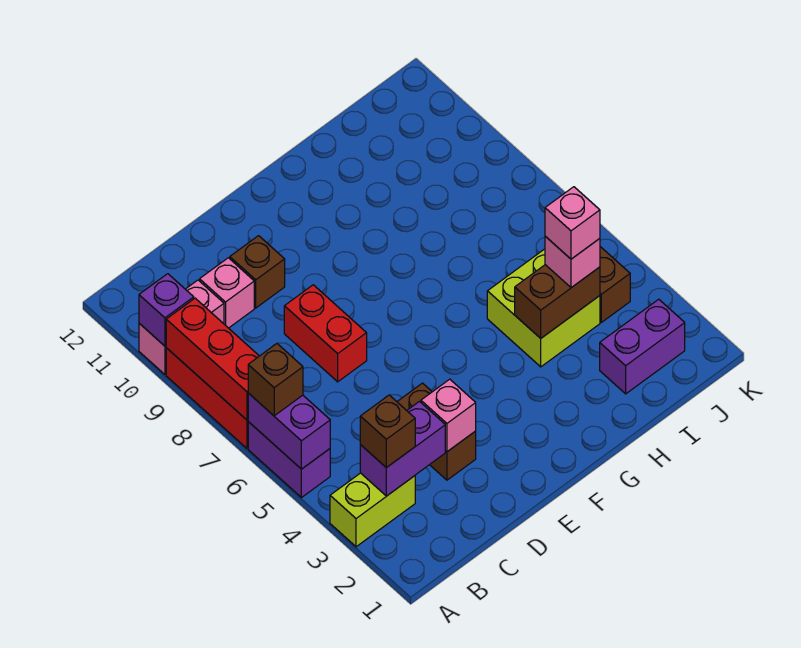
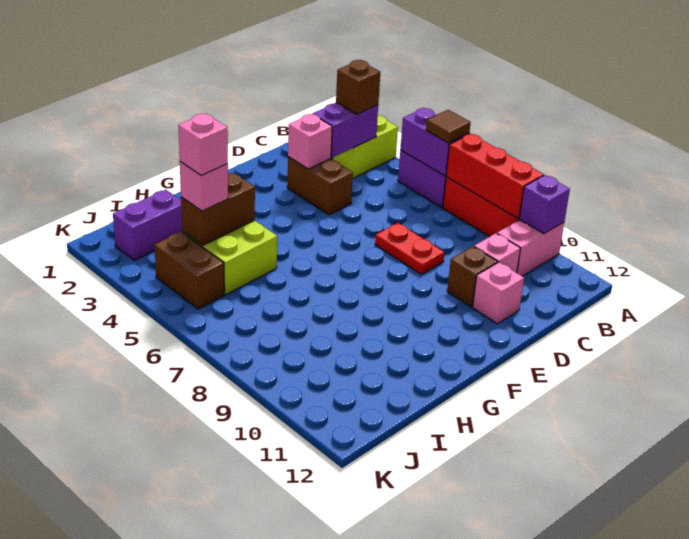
brown brick A6 level 3 -> brown tile A6 level 3
red brick D7:D8 level 1 -> red plate D7:D8 level 1
none -> pink brick D11 level 1

